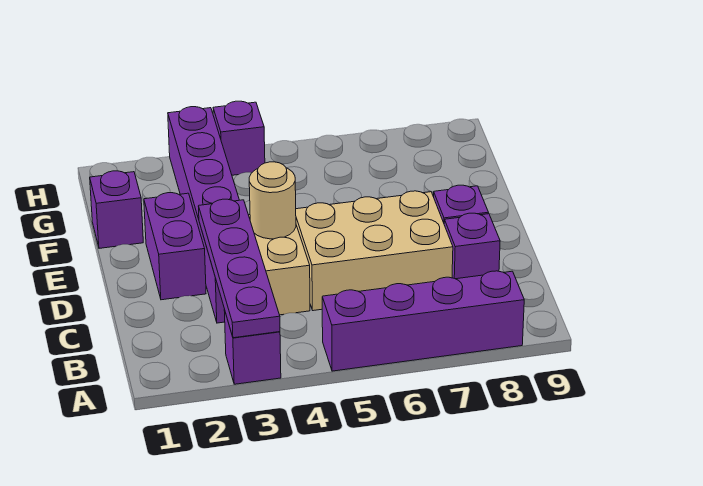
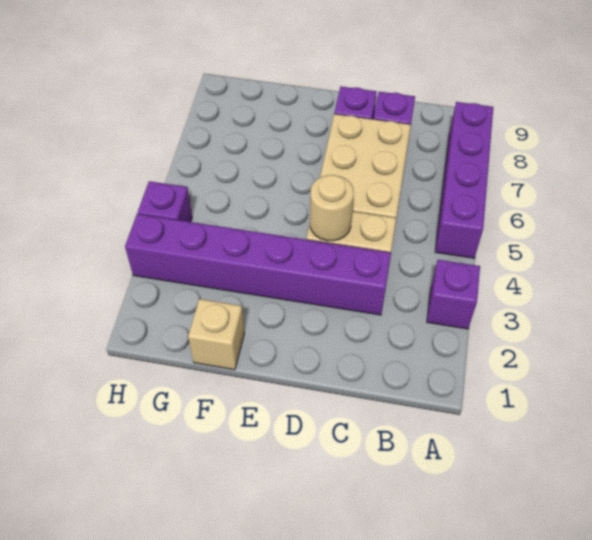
purple plate A3:D3 level 2 -> none
purple brick D2:E2 level 1 -> none
purple brick F1 level 1 -> tan brick F1 level 1

